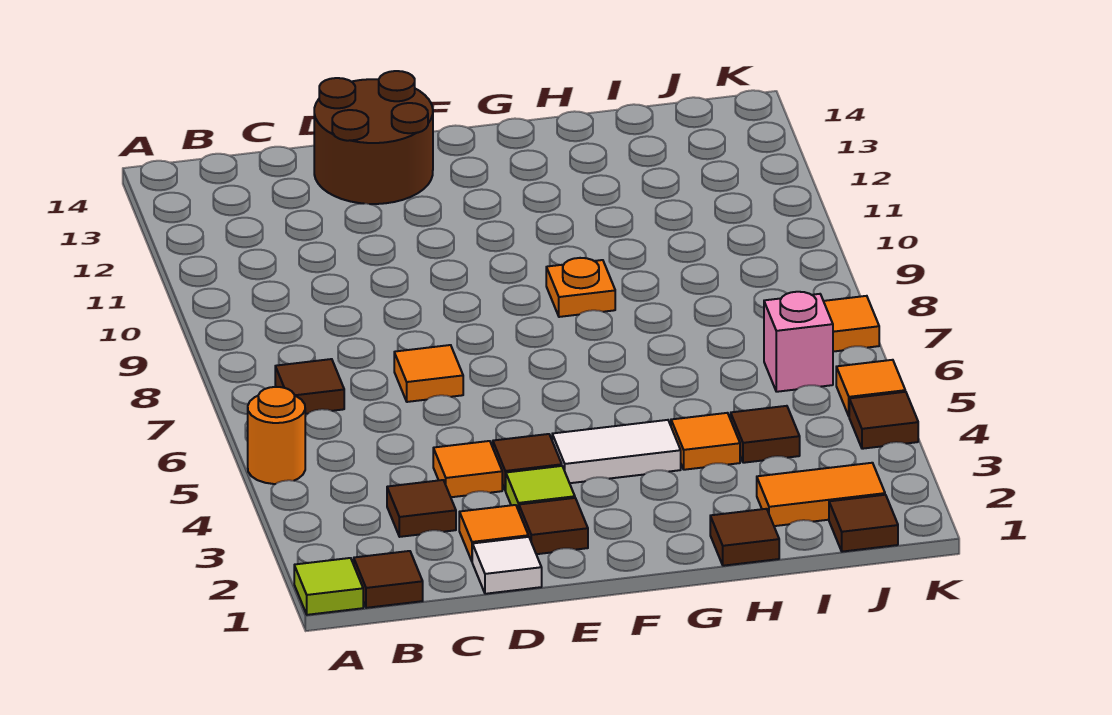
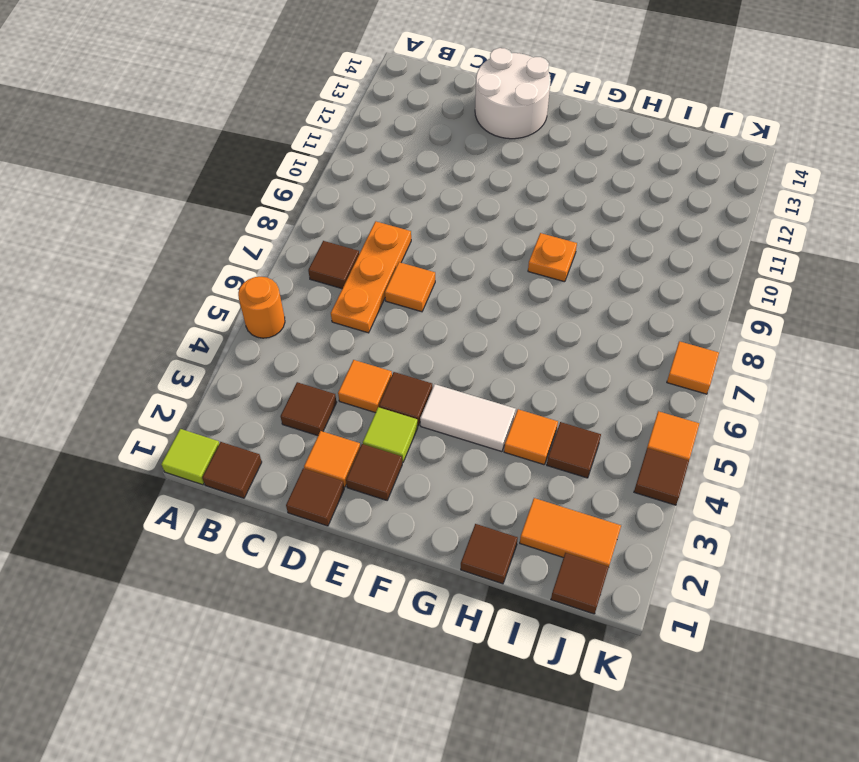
none -> orange plate C6:C8 level 1
white tile D1 level 1 -> brown tile D1 level 1
brown round brick D13:E14 level 1 -> white round brick D13:E14 level 1
pink brick J6 level 1 -> none

